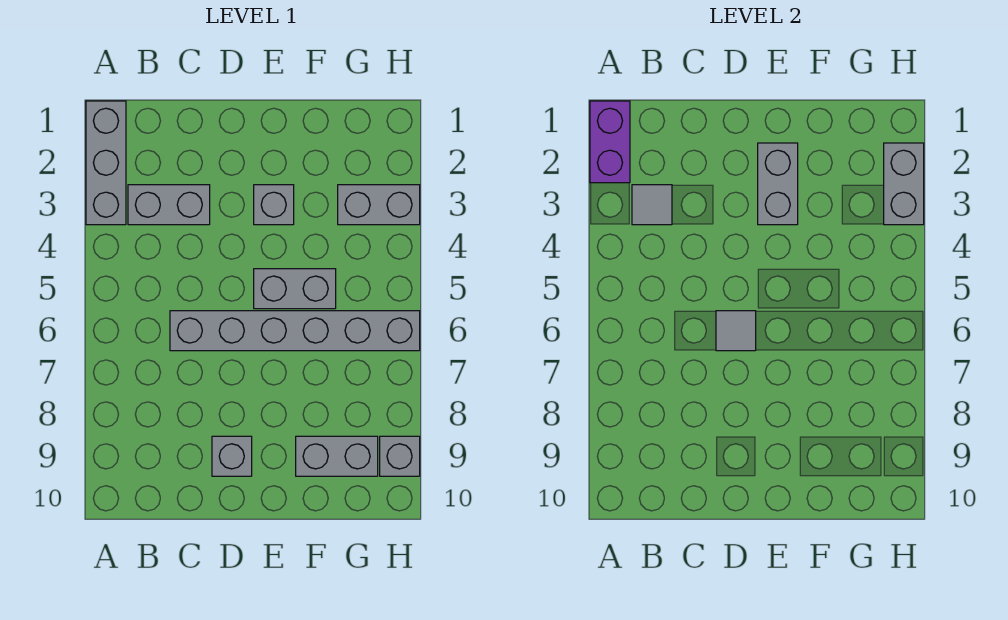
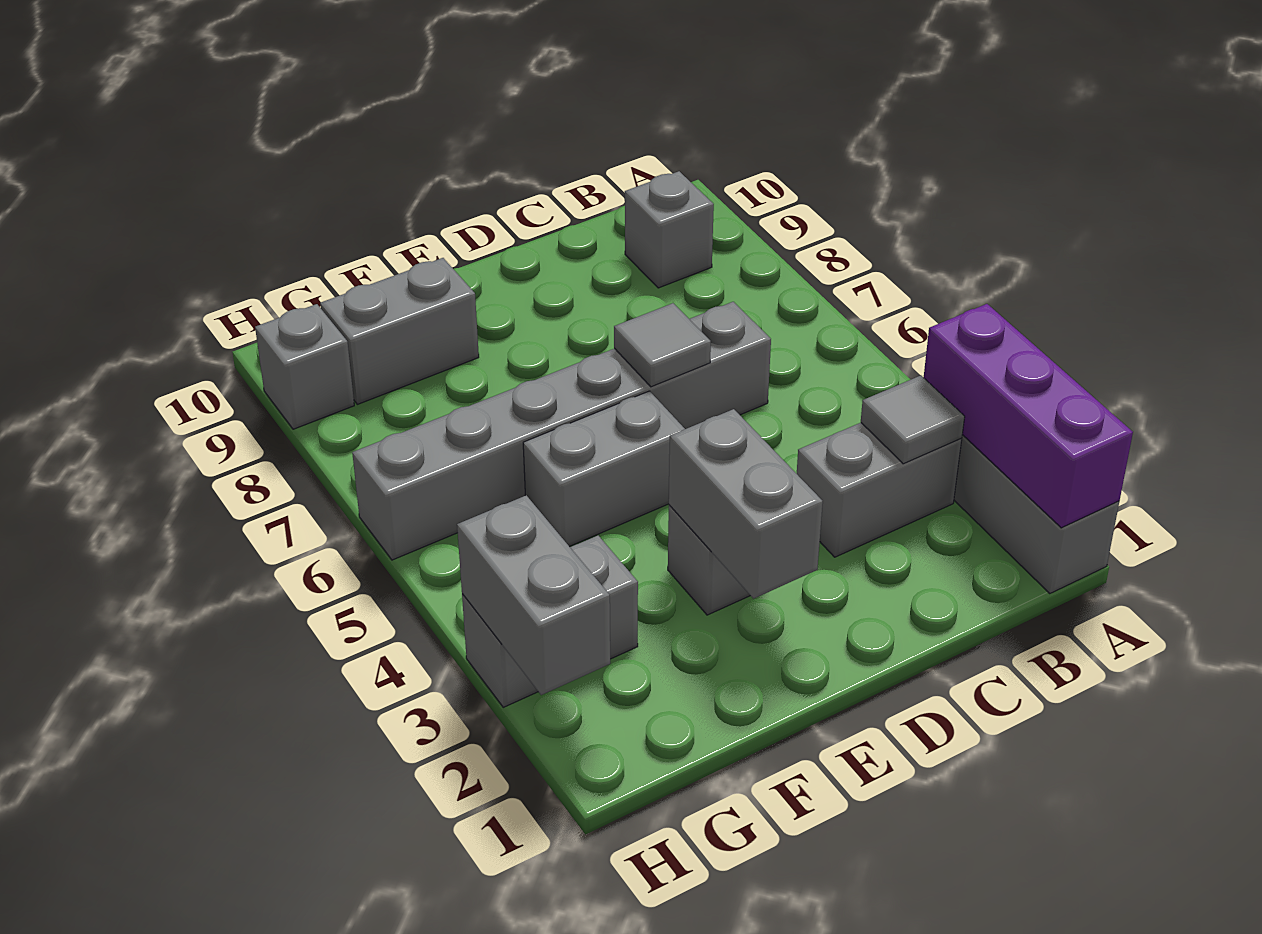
purple brick A1:A2 level 2 -> purple brick A1:A3 level 2
grey brick D9 level 1 -> grey brick B9 level 1

